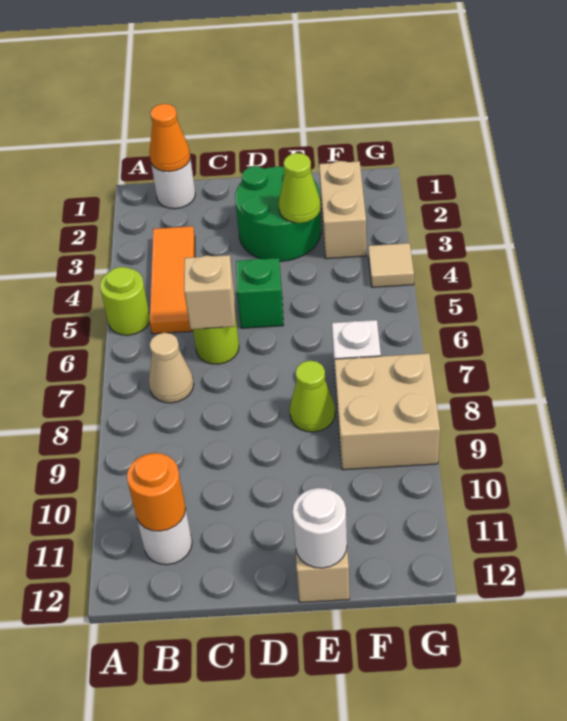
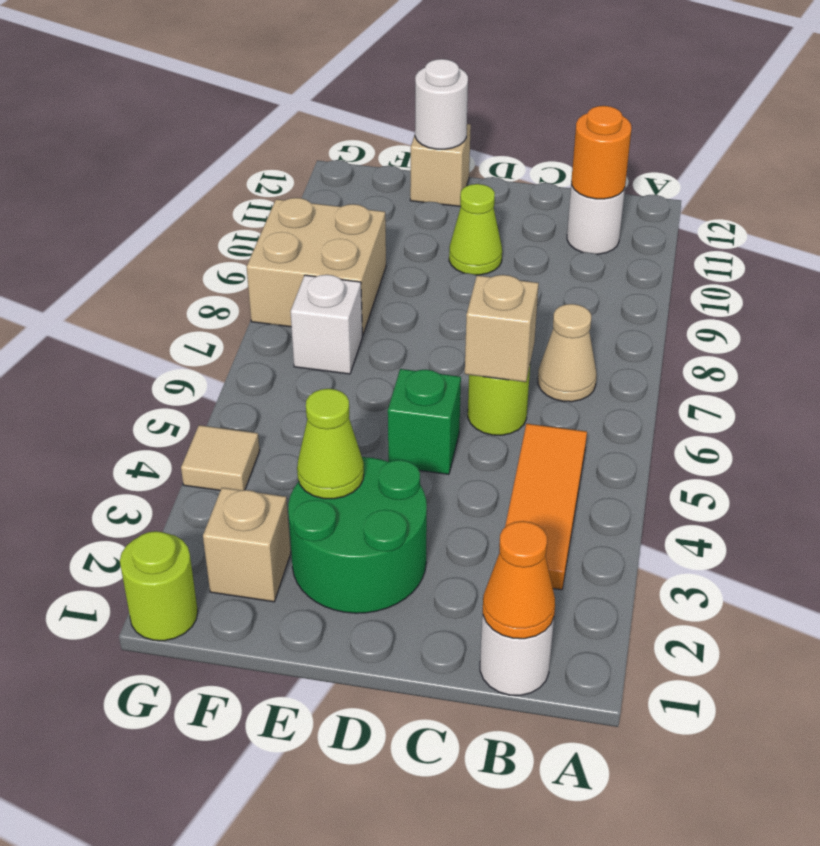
lime round brick A5 level 1 -> lime round brick G1 level 1
lime cone E8 level 1 -> lime cone D10 level 1
tan brick F2:F3 level 1 -> tan brick F2 level 1

